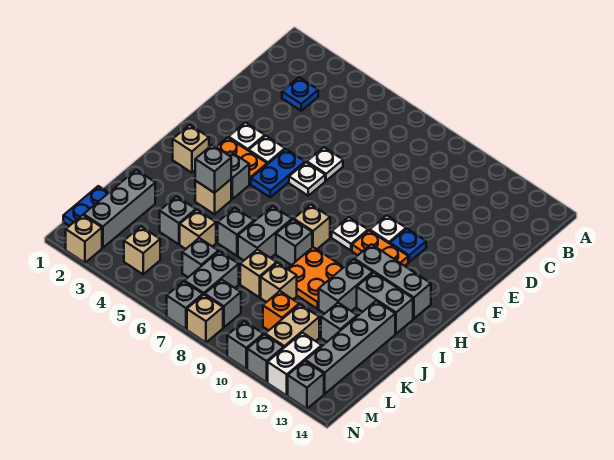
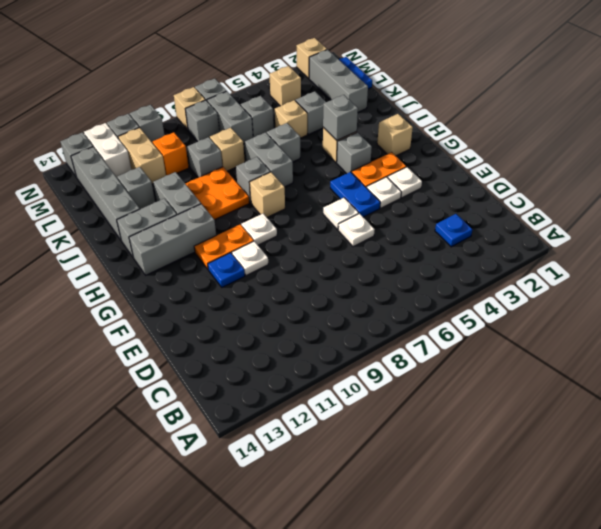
tan brick K9 level 1 -> grey brick K9 level 1

